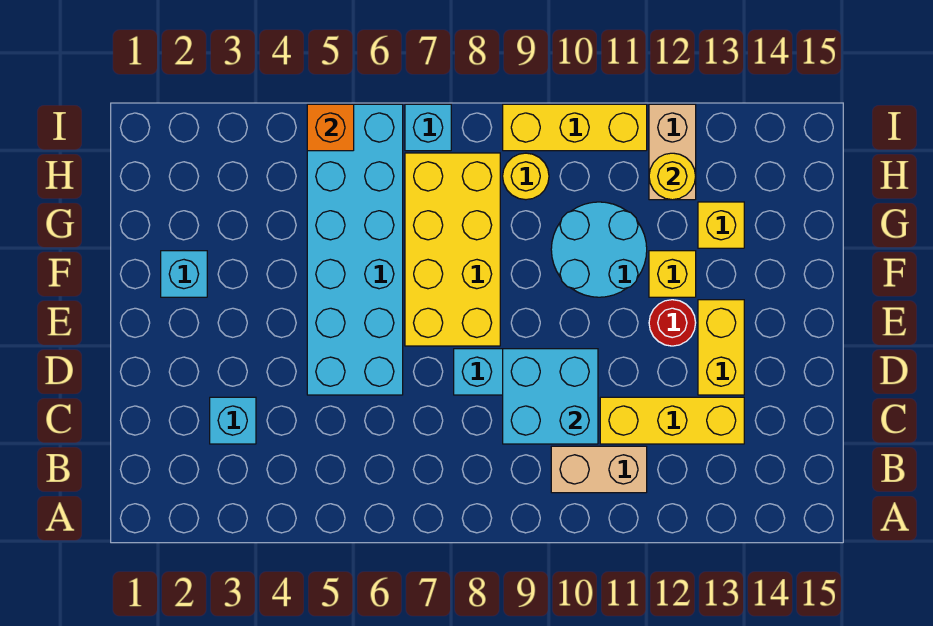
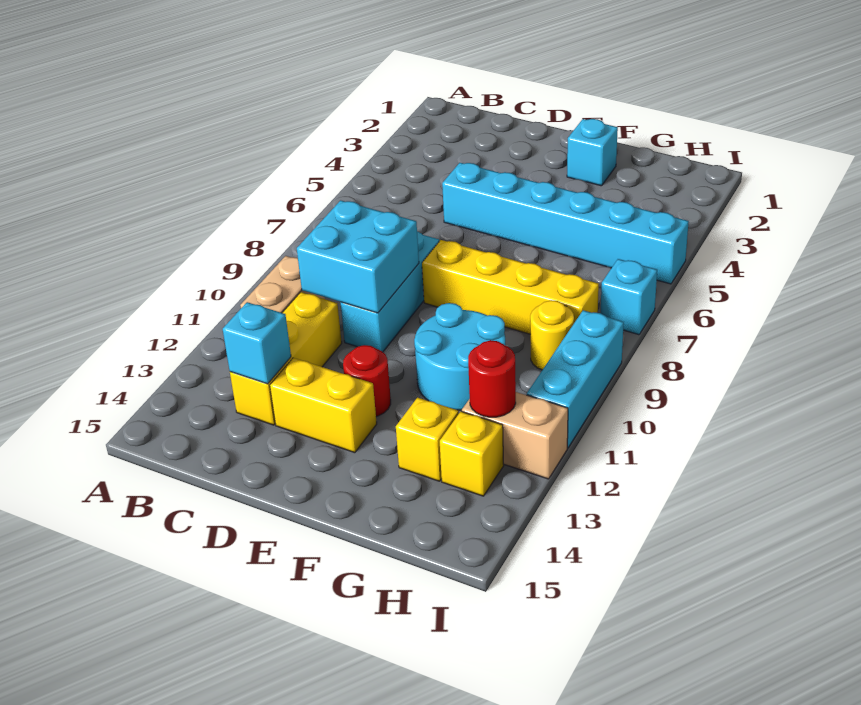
cyan brick C3 level 1 -> cyan brick C13 level 2
cyan brick D5:I6 level 1 -> cyan brick D5:I5 level 1
yellow brick E7:H8 level 1 -> yellow brick E8:H8 level 1
yellow brick F12 level 1 -> yellow brick H13 level 1
yellow round brick H12 level 2 -> red round brick H12 level 2
orange brick I5 level 2 -> none
yellow brick I9:I11 level 1 -> cyan brick I9:I11 level 1

